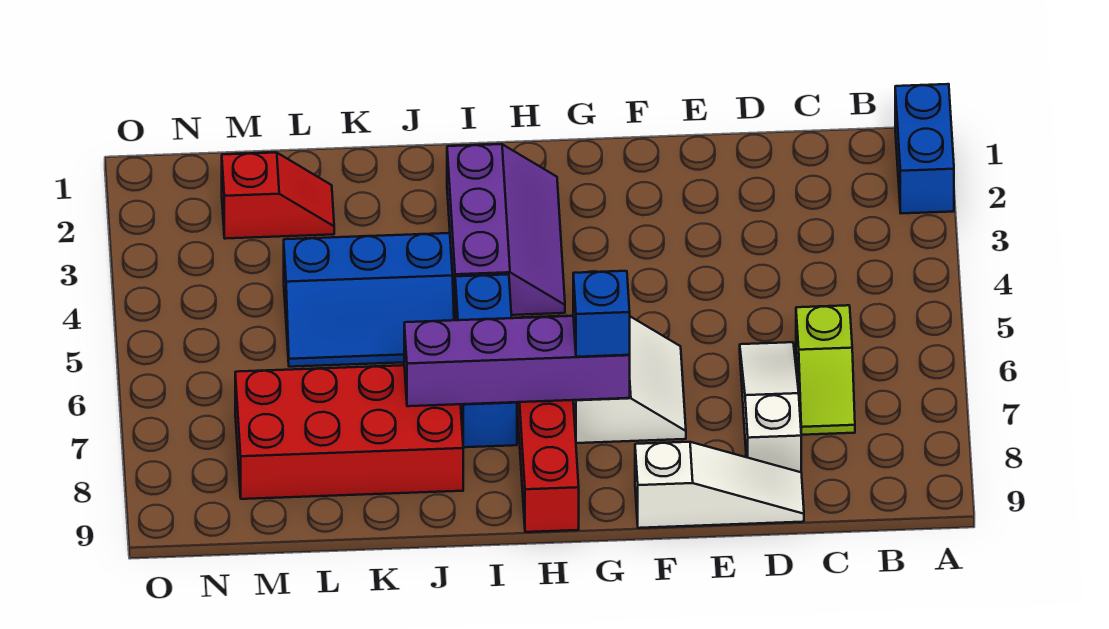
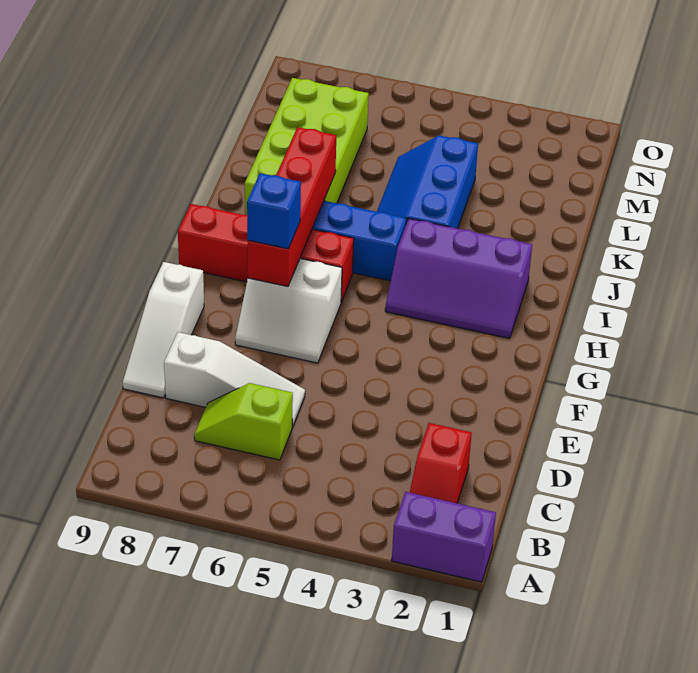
blue brick A1:A2 level 1 -> purple brick A1:A2 level 1
purple brick G7:J7 level 2 -> red brick G7:J7 level 2
red brick J7:M8 level 1 -> lime brick J7:M8 level 1
red slope L2:M2 level 1 top M -> red slope B2:C2 level 1 top C

